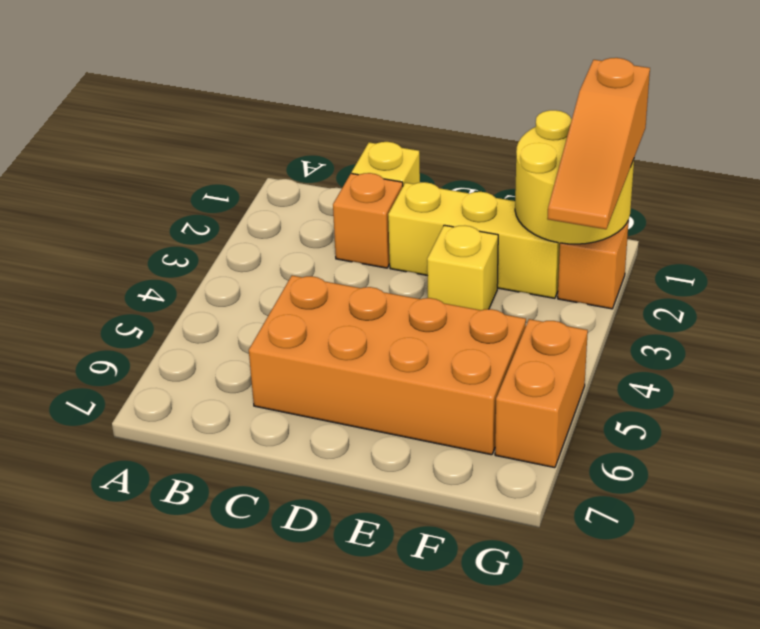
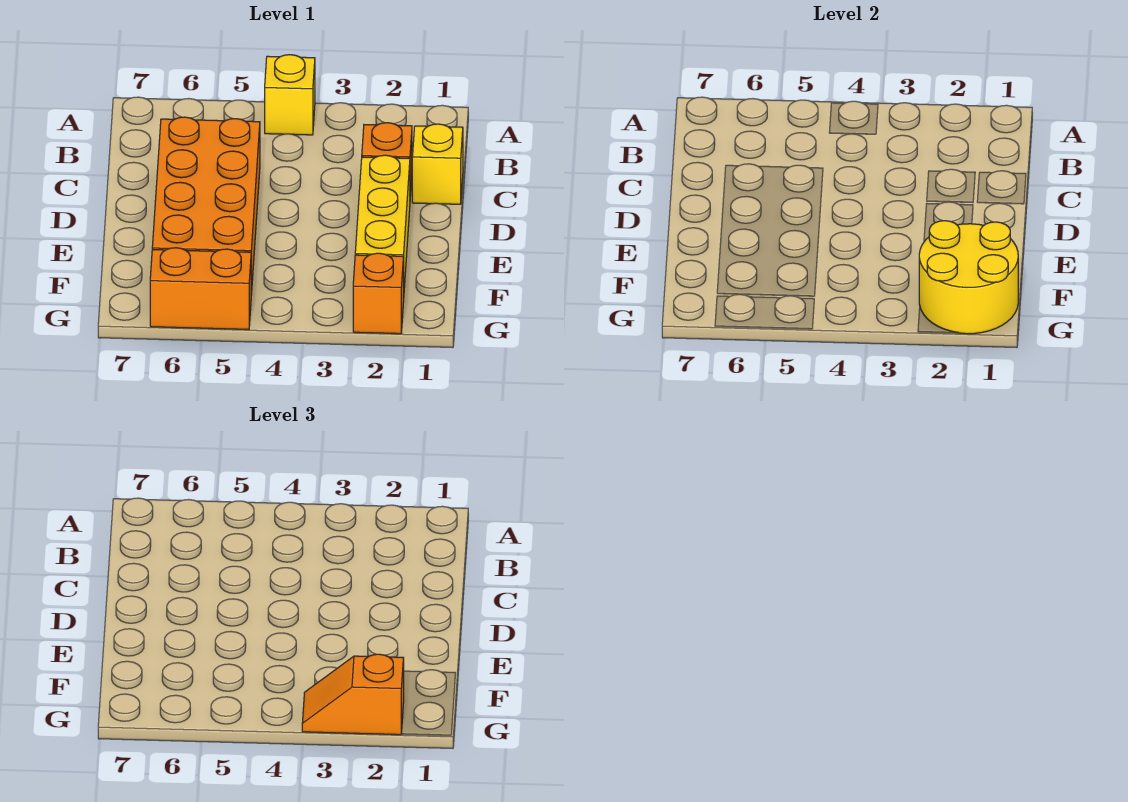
yellow brick E3 level 1 -> yellow brick A4 level 1
orange slope G1:G3 level 3 top 1 -> orange slope G2:G3 level 3 top 2

